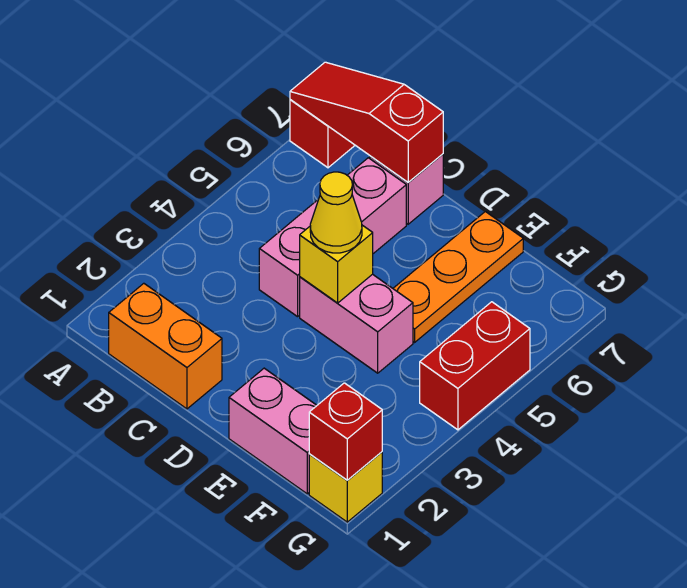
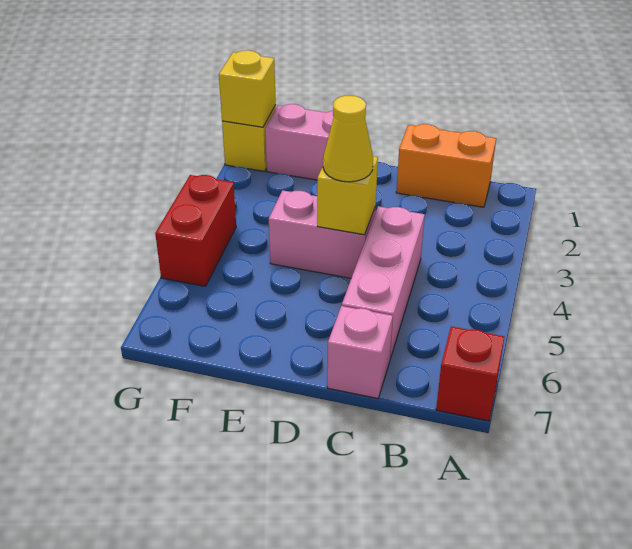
red slope A7:C7 level 2 top C -> none
orange plate E5:E7 level 1 -> none
red brick G1 level 2 -> yellow brick G1 level 2

